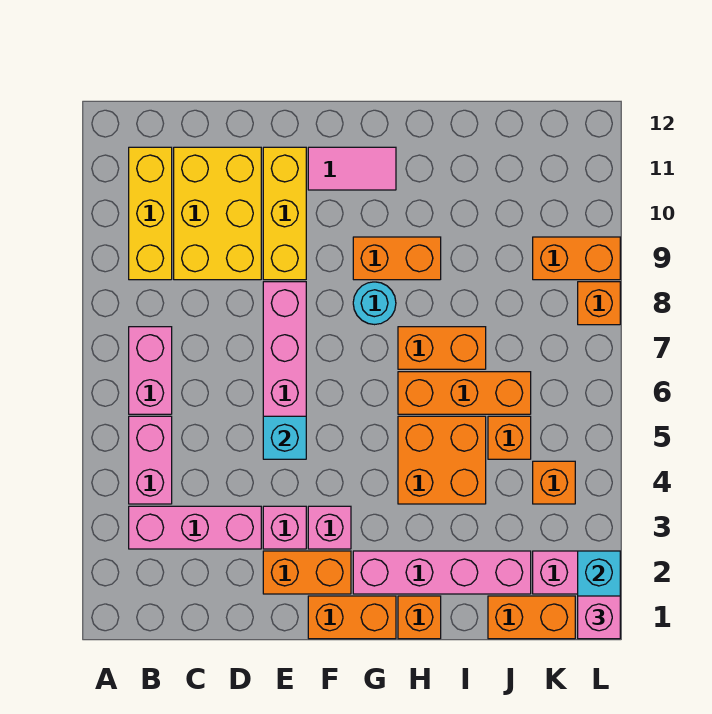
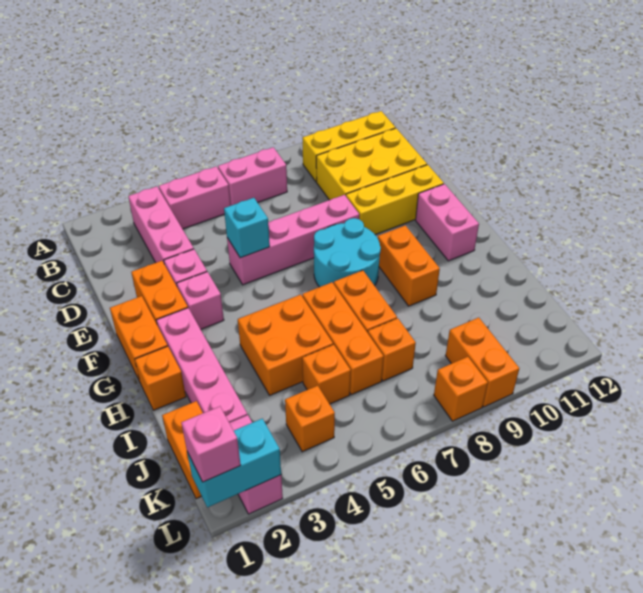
pink tile F11:G11 level 1 -> pink brick F11:G11 level 1
cyan round brick G8 level 1 -> cyan round brick F7:G8 level 1
none -> orange brick J7 level 1

